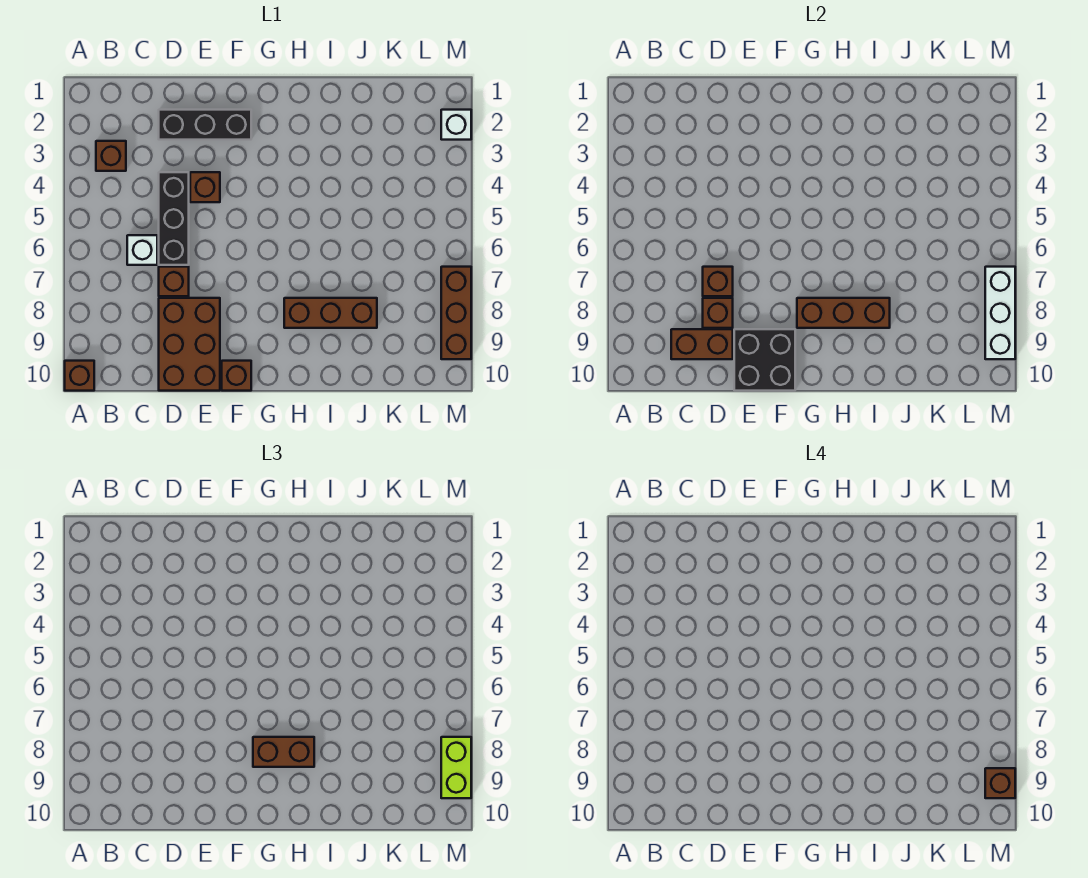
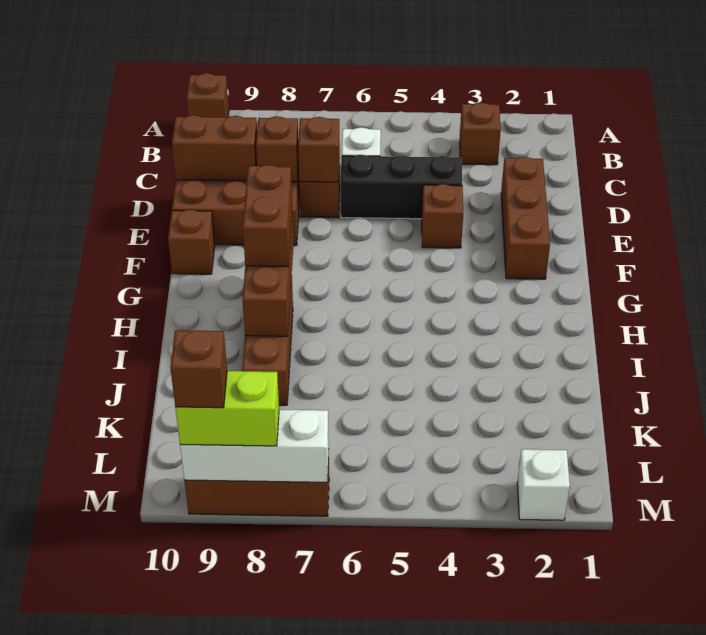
brown brick C9:D9 level 2 -> brown brick D9:D10 level 2
black brick D2:F2 level 1 -> brown brick D2:F2 level 1
black brick E9:F10 level 2 -> none

